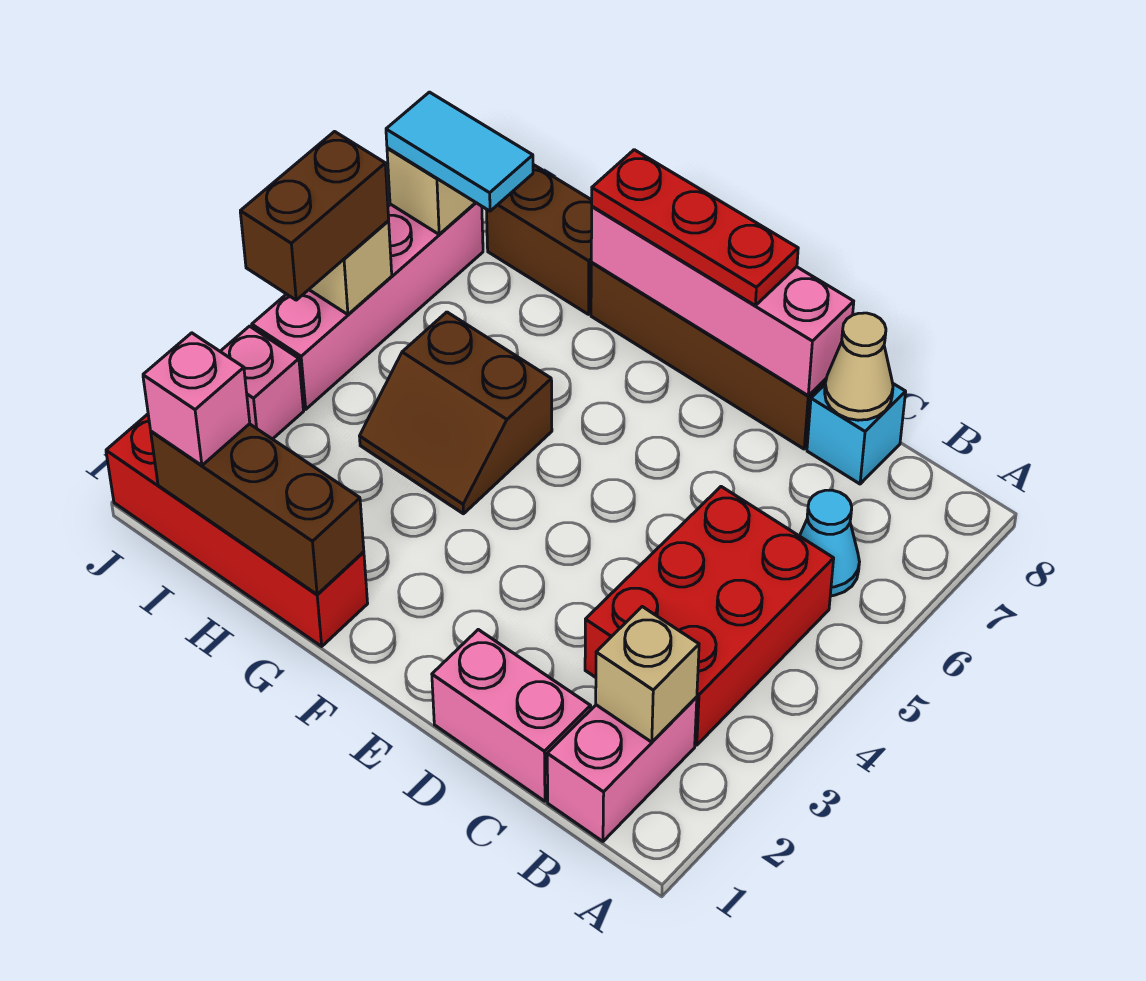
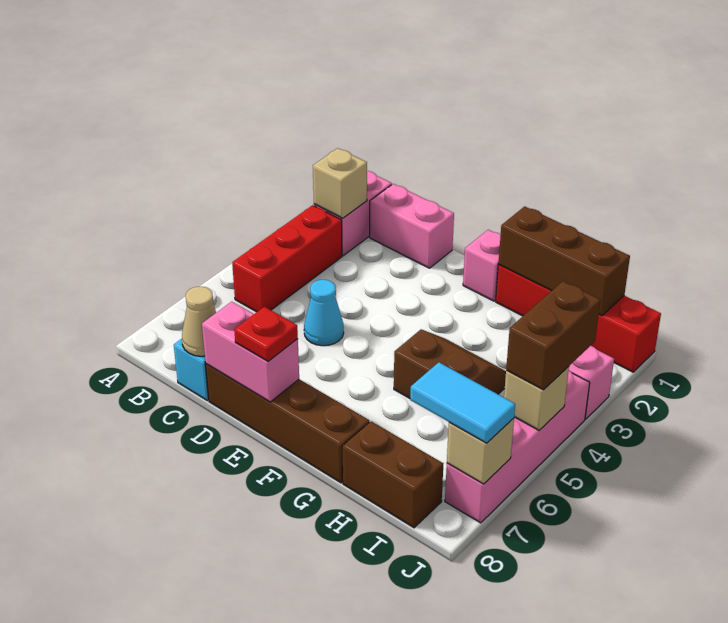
red brick B3:C5 level 1 -> red brick B3:B5 level 1
cyan cone B6 level 1 -> cyan cone D5 level 1
pink brick D8:G8 level 2 -> pink brick D8:E8 level 2
red plate E8:G8 level 3 -> red plate E8 level 3
pink brick I1 level 3 -> pink brick F1 level 1

